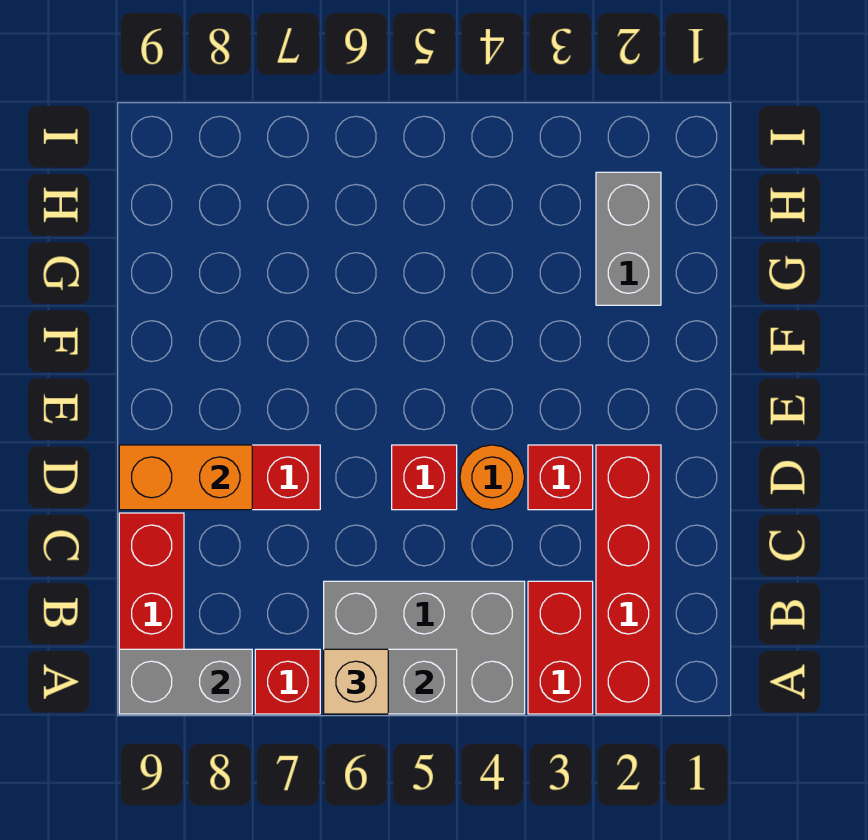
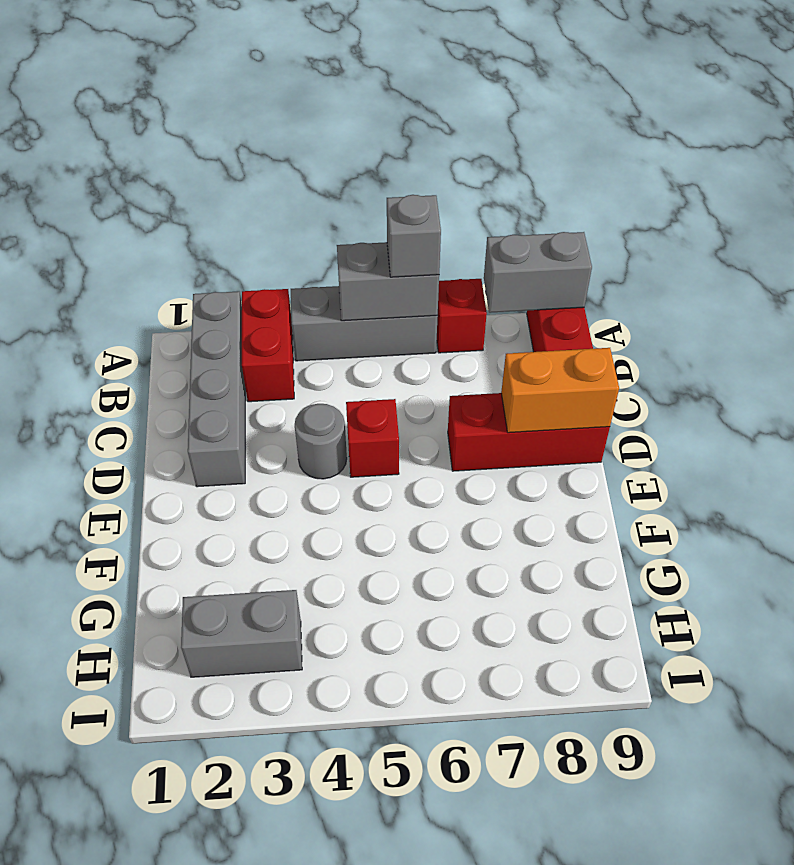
red brick A2:D2 level 1 -> grey brick A2:D2 level 1
grey brick A4:B6 level 1 -> grey brick A4:A6 level 1
tan brick A6 level 3 -> grey brick A6 level 3
red brick D3 level 1 -> none
orange round brick D4 level 1 -> grey round brick D4 level 1
grey brick G2:H2 level 1 -> grey brick H2:H3 level 1

